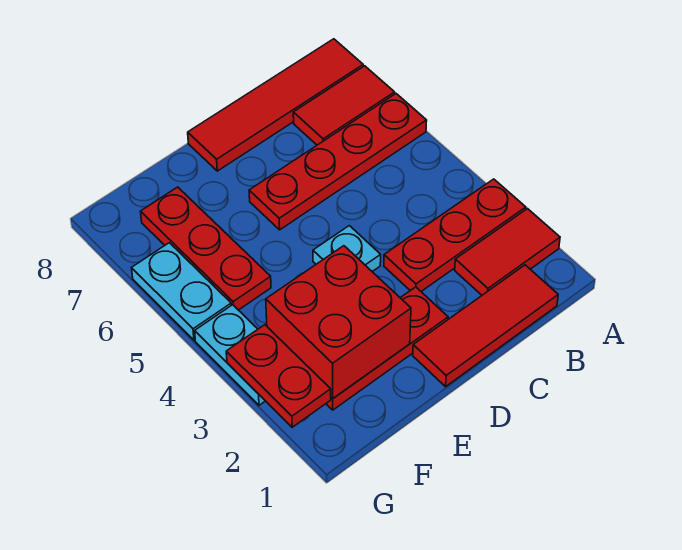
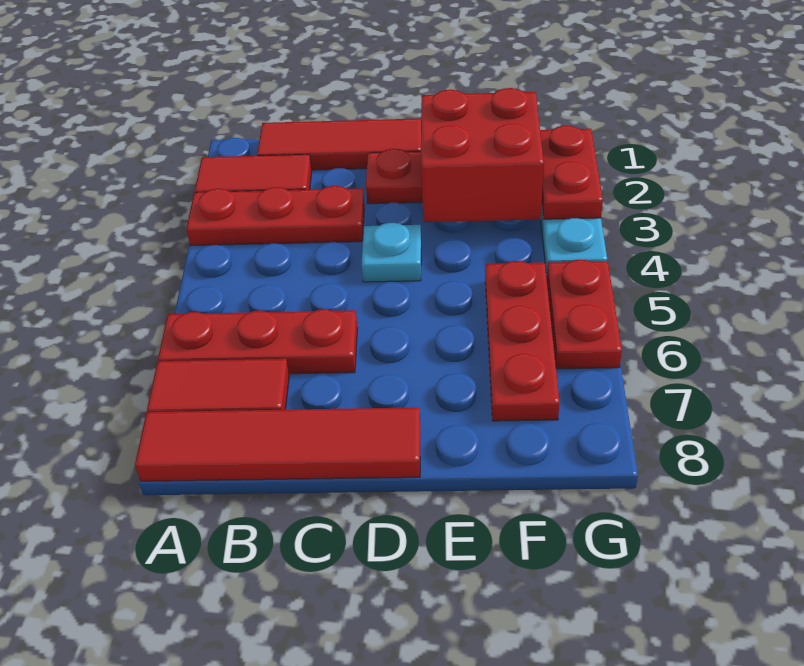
red plate A6:D6 level 1 -> red plate A6:C6 level 1
cyan plate G5:G6 level 1 -> red plate G5:G6 level 1

